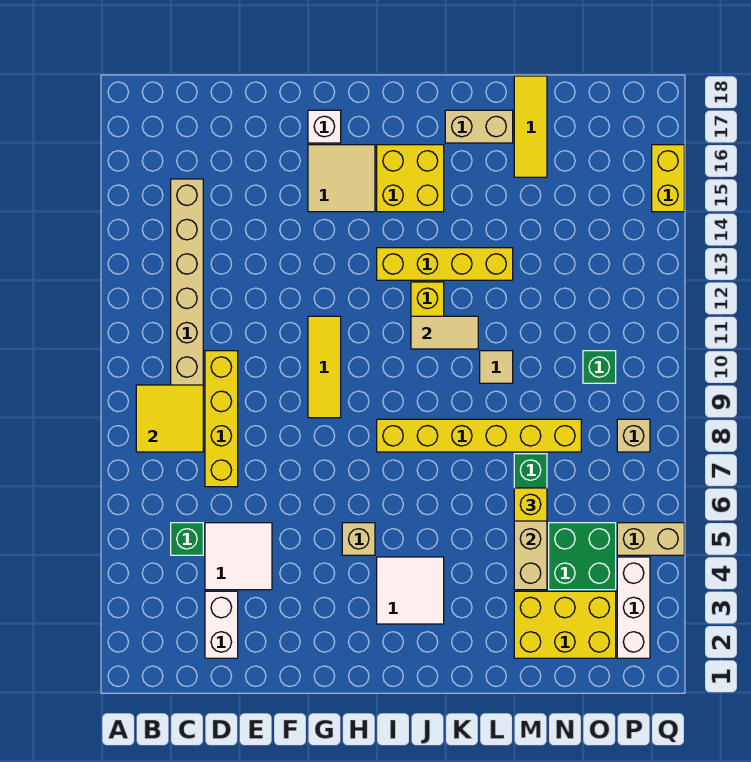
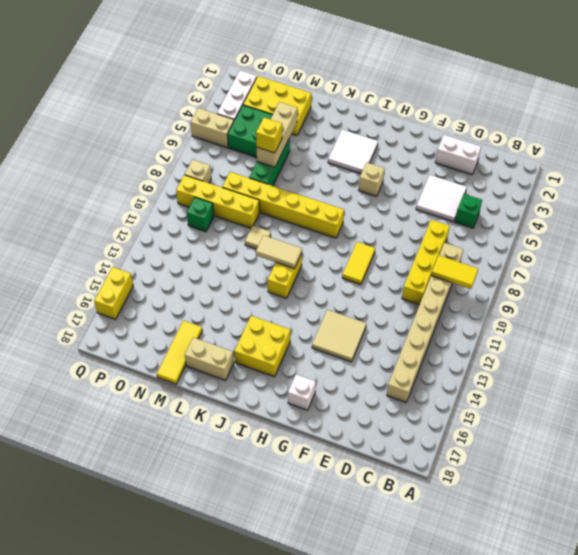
yellow tile B8:C9 level 2 -> yellow tile B9:C9 level 2
white brick D2:D3 level 1 -> white brick D2:E2 level 1
yellow tile G9:G11 level 1 -> yellow tile G9:G10 level 1
tan tile G15:H16 level 1 -> tan tile F13:G14 level 1
yellow brick I13:L13 level 1 -> yellow brick M9:P9 level 1

